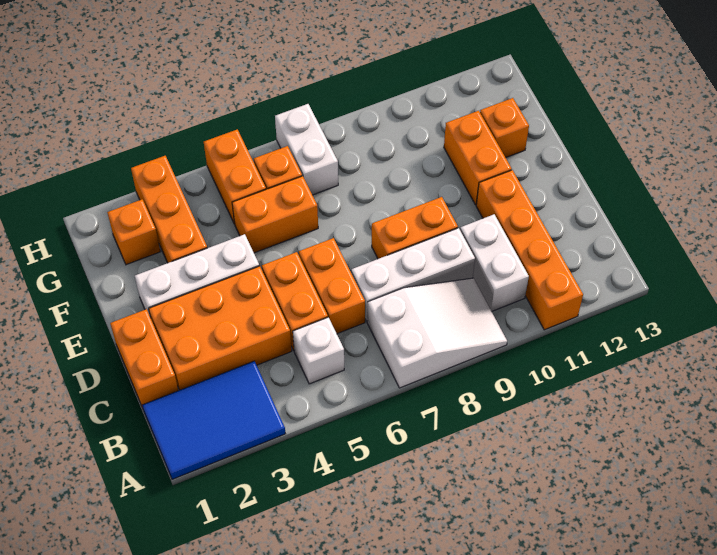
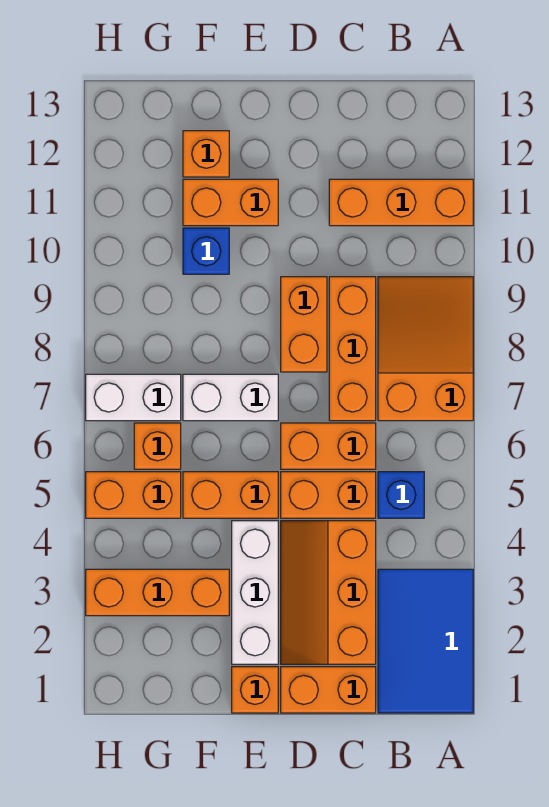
white slope A7:B9 level 1 top 7 -> orange slope A7:B9 level 1 top 7
orange brick A11:D11 level 1 -> orange brick A11:C11 level 1
white brick B5 level 1 -> blue brick B5 level 1
white brick B10:C10 level 1 -> white brick E7:F7 level 1
orange brick C2:D4 level 1 -> orange slope C2:D4 level 1 top C
white brick C7:C9 level 1 -> orange brick C7:C9 level 1
orange brick F5:F6 level 1 -> orange brick E5:F5 level 1
none -> blue brick F10 level 1
orange brick G2 level 1 -> orange brick E1 level 1

